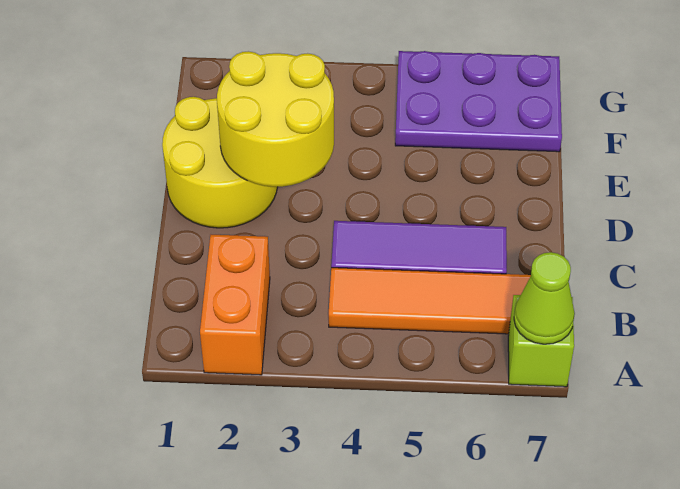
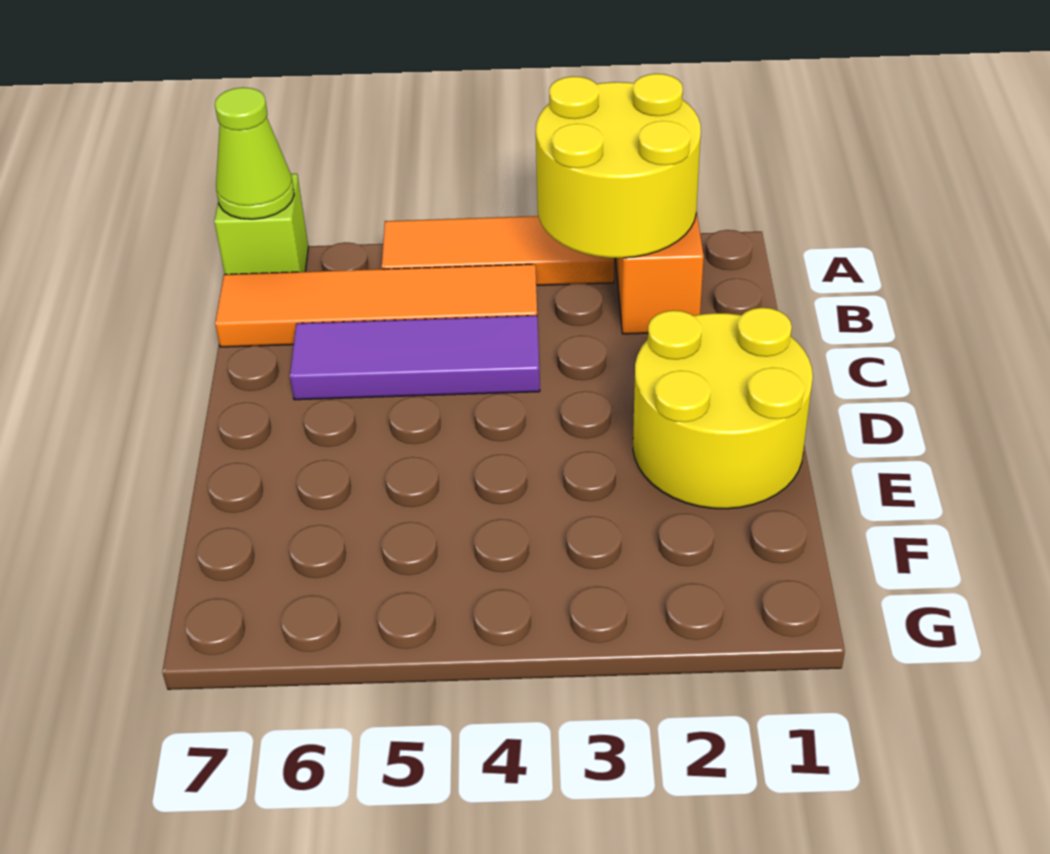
none -> orange tile A3:A5 level 1
yellow round brick D2:E3 level 2 -> yellow round brick A2:B3 level 2
purple plate F5:G7 level 1 -> none

